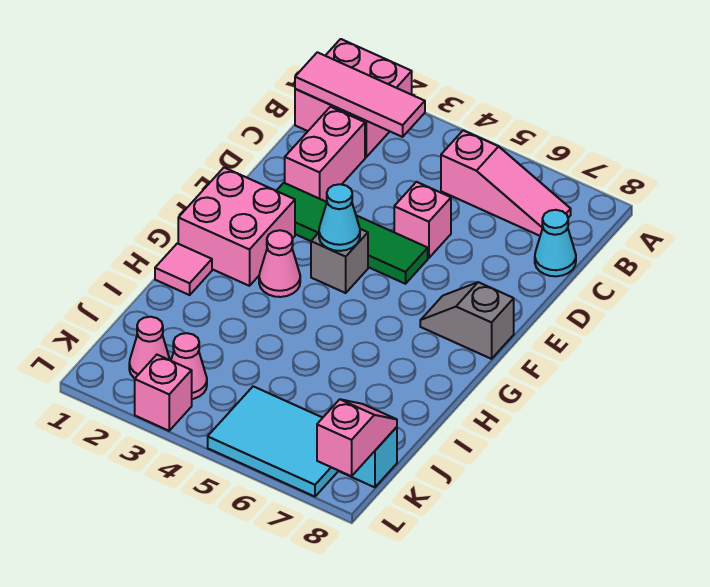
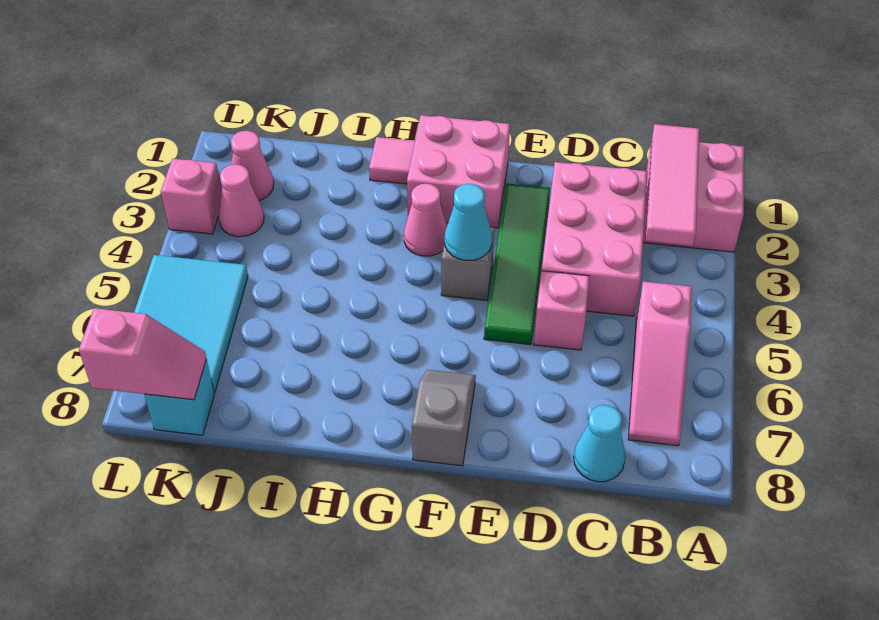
pink brick C2:D2 level 1 -> pink brick C2:D4 level 1

